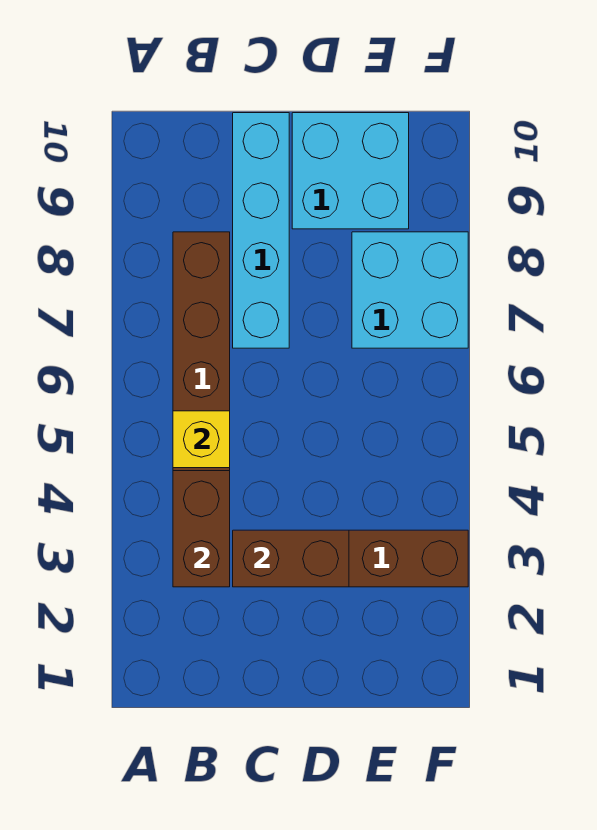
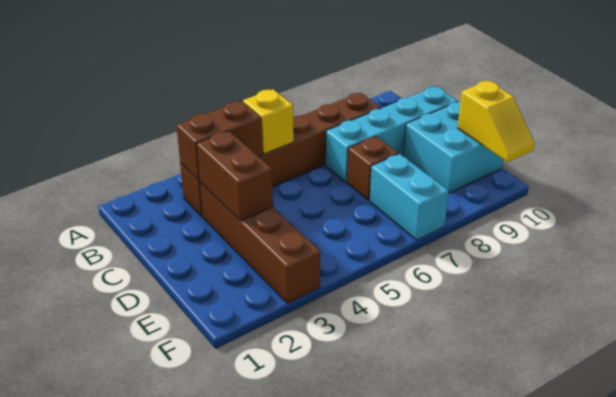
none -> brown brick D7 level 1
cyan brick E7:F8 level 1 -> cyan brick E7:F7 level 1
none -> yellow slope E10:F10 level 2 top E

